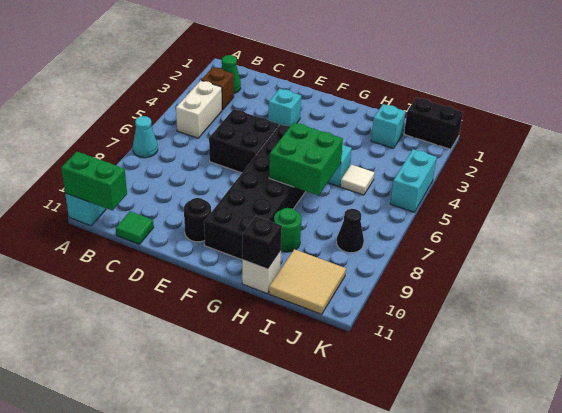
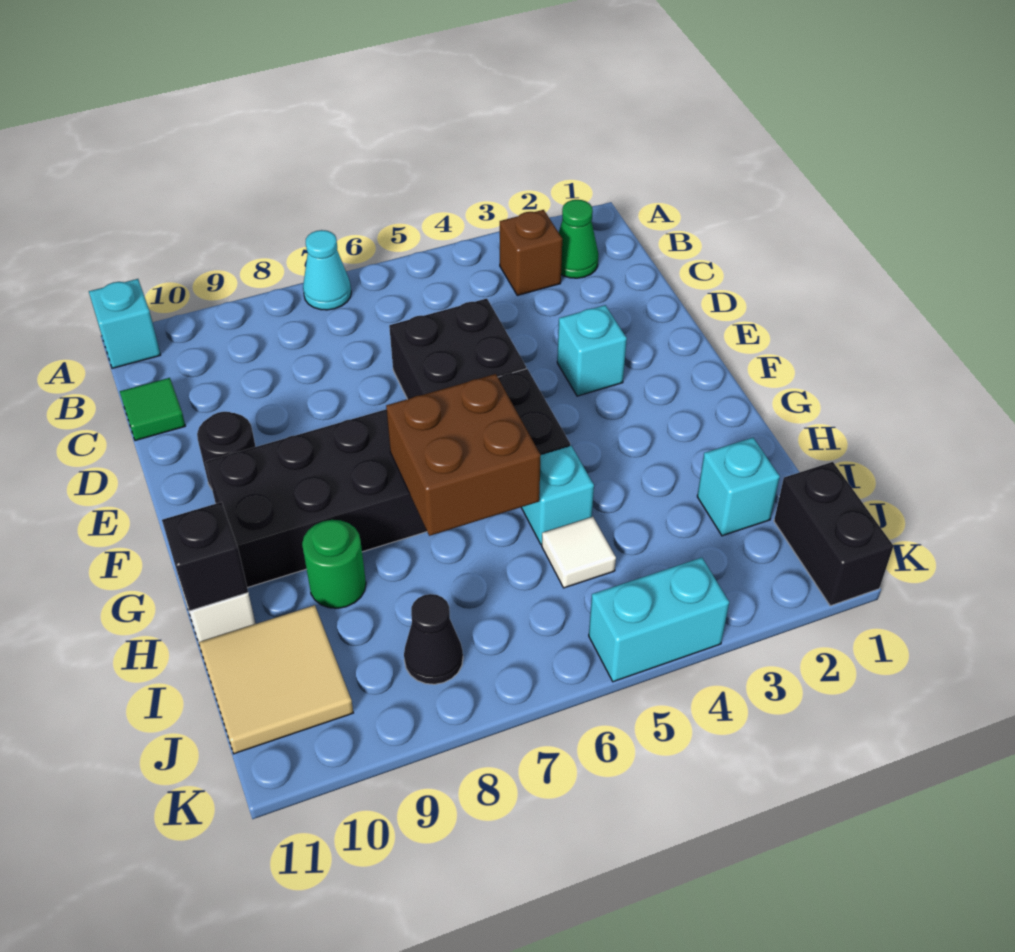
green brick A11:B11 level 2 -> none
white brick B4:B5 level 1 -> none
green brick G6:H7 level 2 -> brown brick G6:H7 level 2

